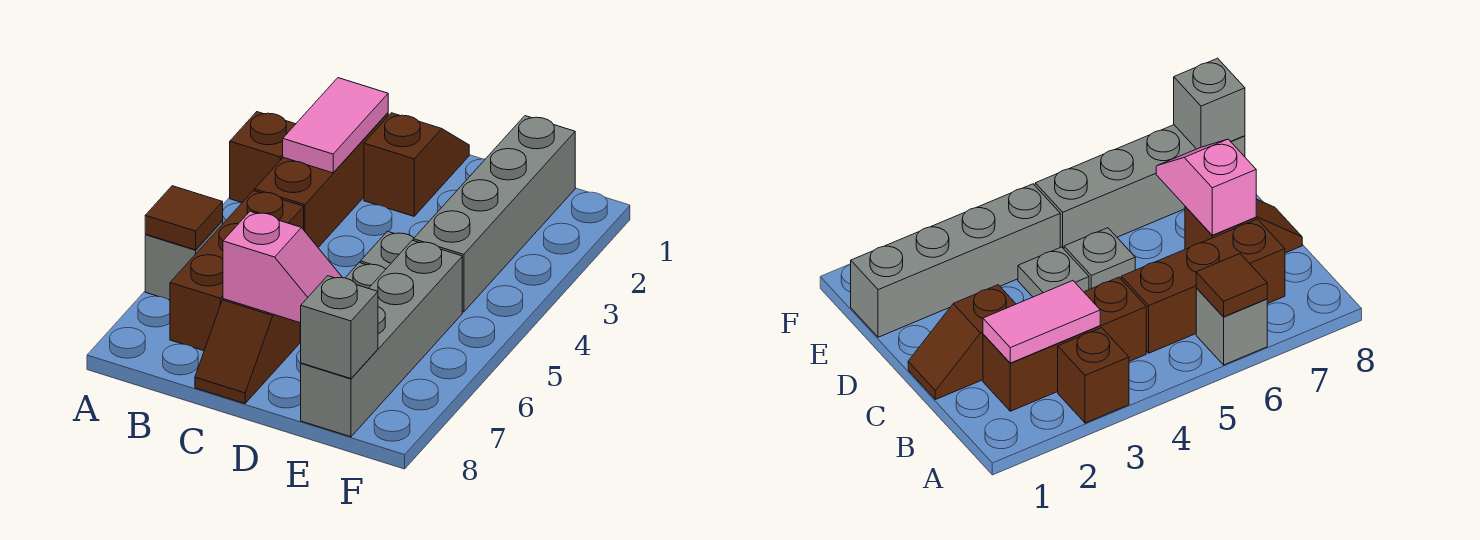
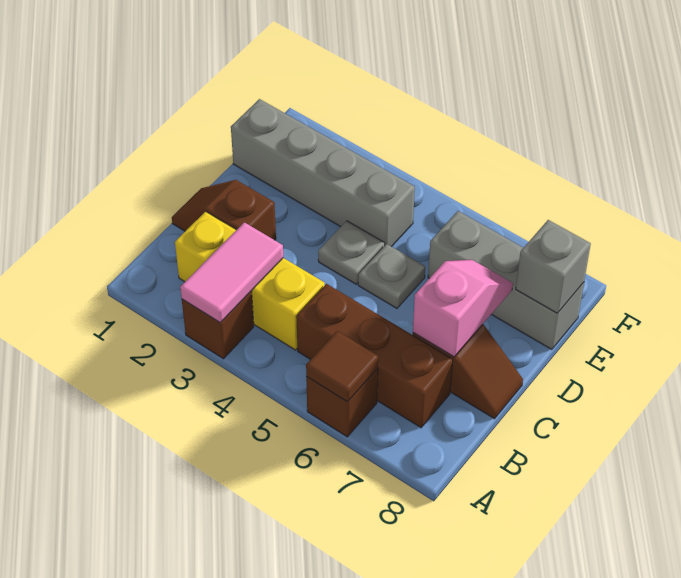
grey brick A6 level 1 -> brown brick A6 level 1
brown brick B2:B4 level 1 -> yellow brick B2:B4 level 1
pink tile B2:B3 level 2 -> pink tile A3:B3 level 2
grey brick E5:E8 level 1 -> grey brick E6:E8 level 1

